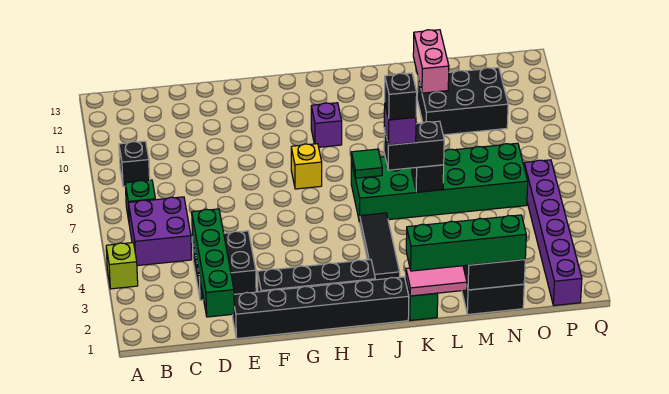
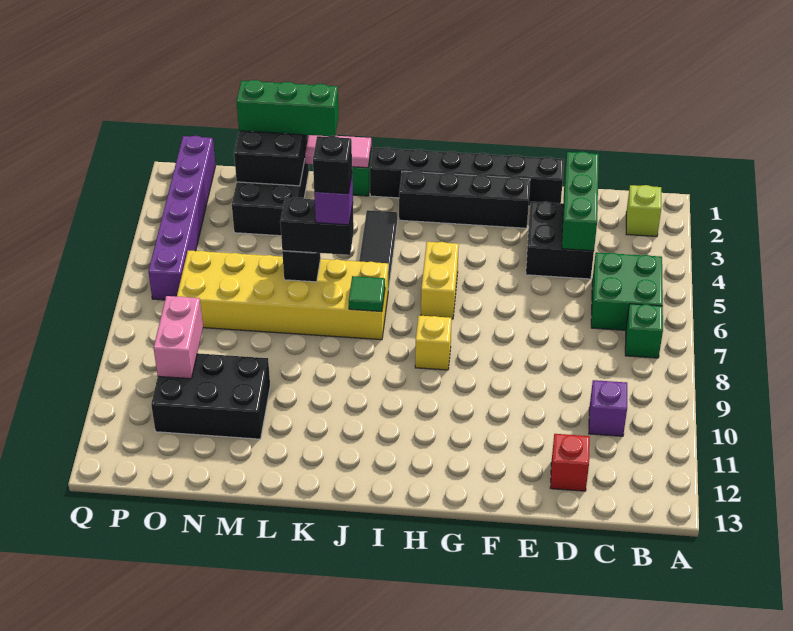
lime brick A4 level 1 -> lime brick B2 level 1
purple brick B5:C6 level 1 -> green brick B5:C6 level 1
black brick B9 level 1 -> none
green brick D1:D4 level 2 -> green brick D2:D4 level 2
none -> red brick D12 level 1
none -> yellow brick H5:H6 level 1
purple brick I10 level 1 -> purple brick C10 level 1
green brick J6:O7 level 1 -> yellow brick J6:O7 level 1
green brick K1:N1 level 3 -> green brick L1:N1 level 3
pink brick M11:M12 level 2 -> pink brick O9:O10 level 2

